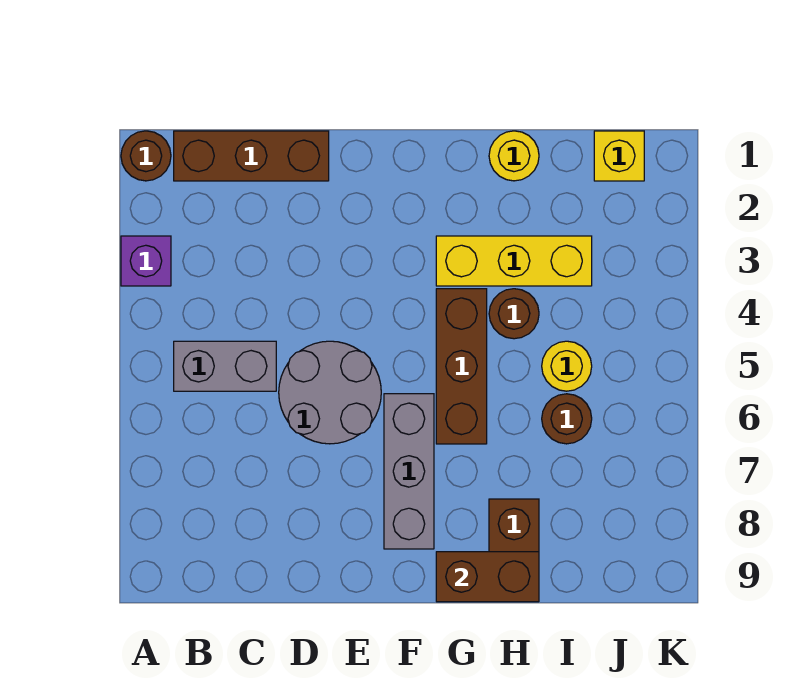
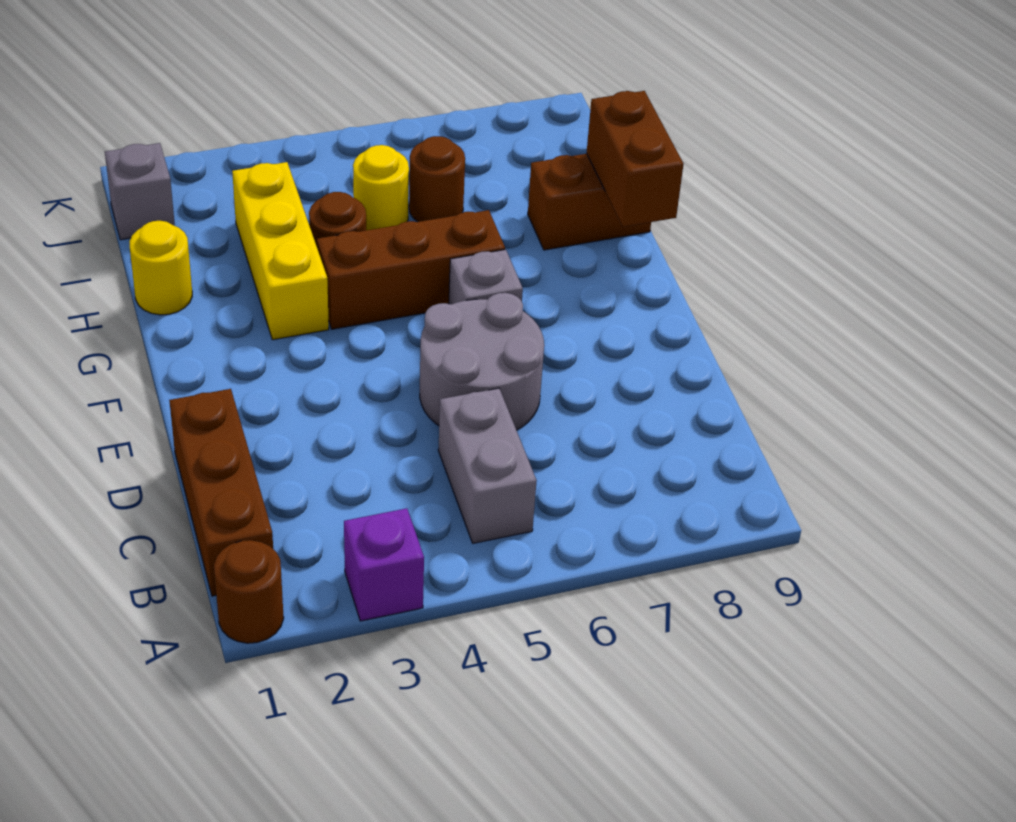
grey brick F6:F8 level 1 -> grey brick F6 level 1
yellow brick J1 level 1 -> grey brick J1 level 1

